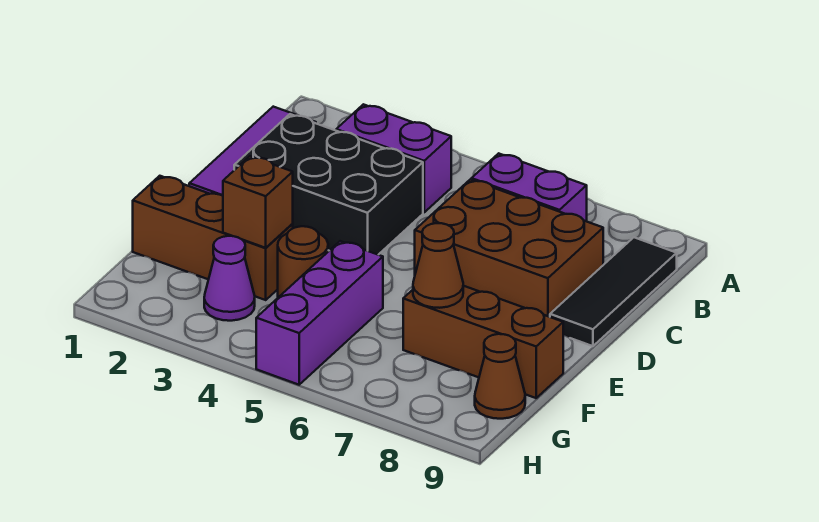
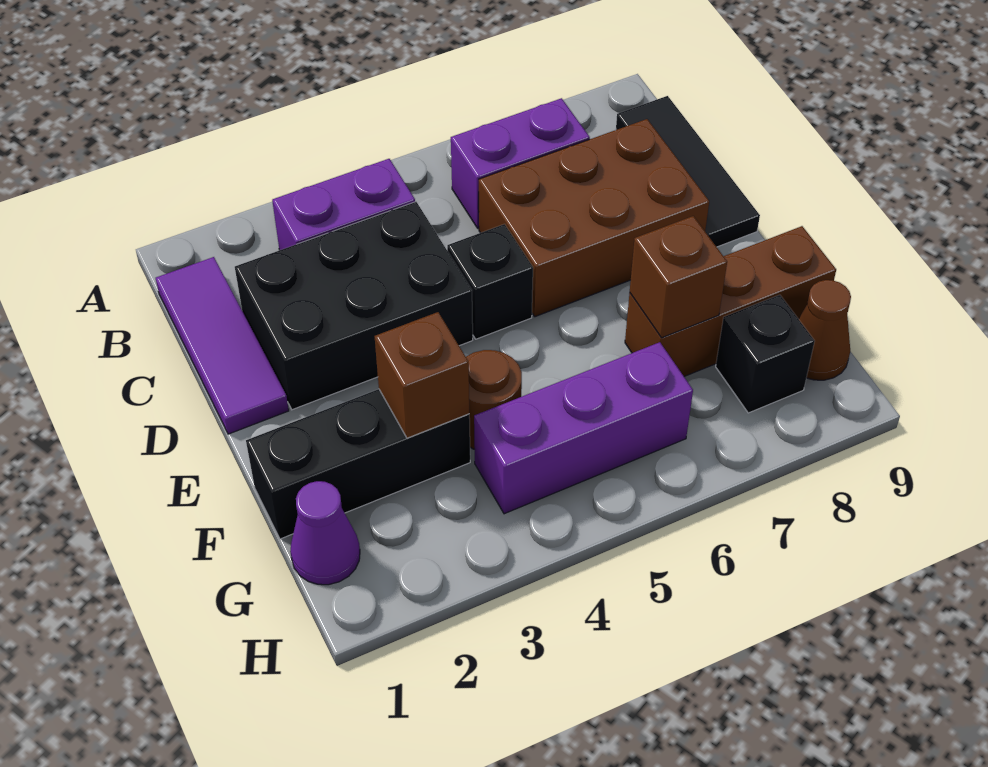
none -> black brick D5 level 1
brown brick F1:F3 level 1 -> black brick F1:F3 level 1
purple brick F5:H5 level 1 -> purple brick G4:G6 level 1
brown cone F7 level 2 -> brown brick F7 level 2
purple cone G3 level 1 -> purple cone G1 level 1
none -> black brick G8 level 1

